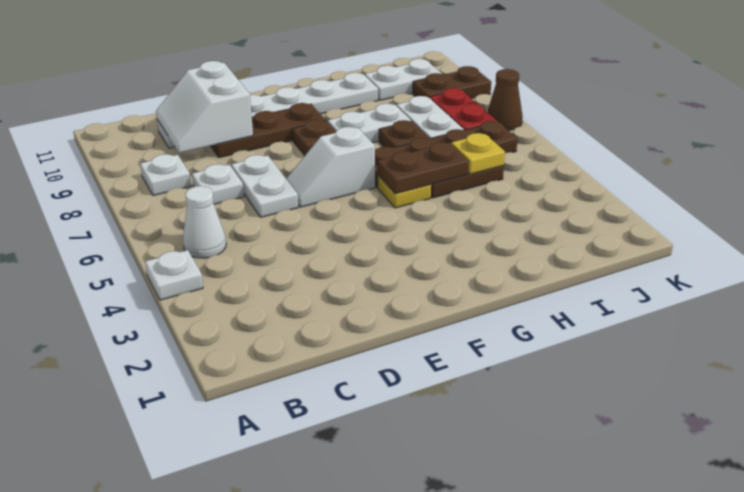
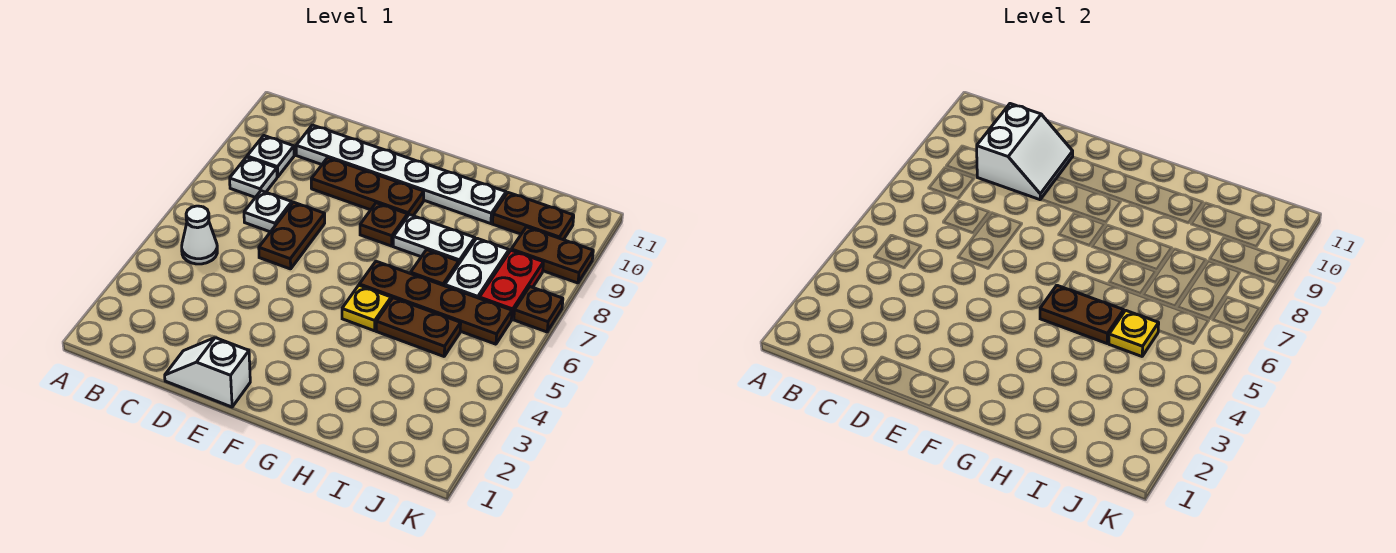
white plate A4 level 1 -> white plate B9 level 1
white slope C9:D10 level 2 top D -> white slope C9:D10 level 2 top C
white plate D6:D7 level 1 -> brown plate D6:D7 level 1
white slope E6:F6 level 1 top F -> white slope D1:E1 level 1 top E
white plate I10:J10 level 1 -> brown plate I10:J10 level 1
brown cone K7 level 1 -> brown plate K7 level 1

